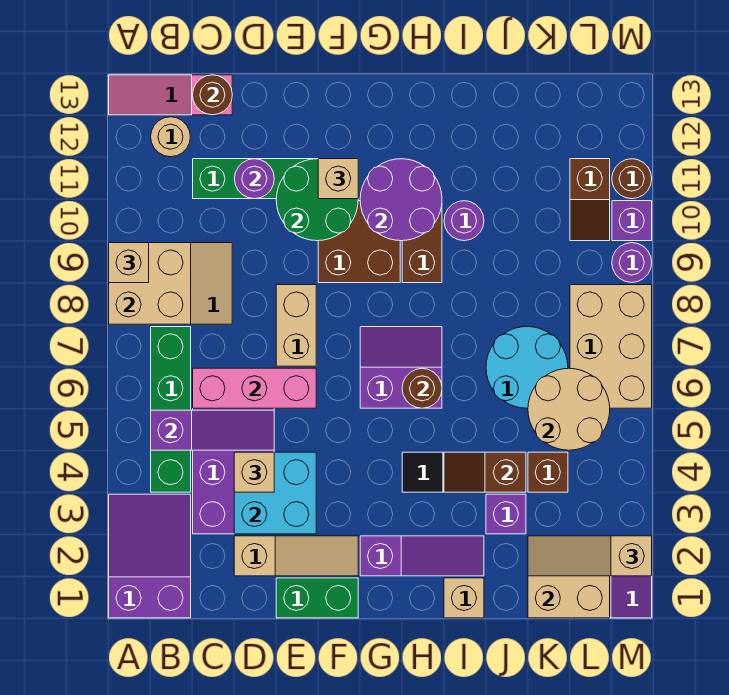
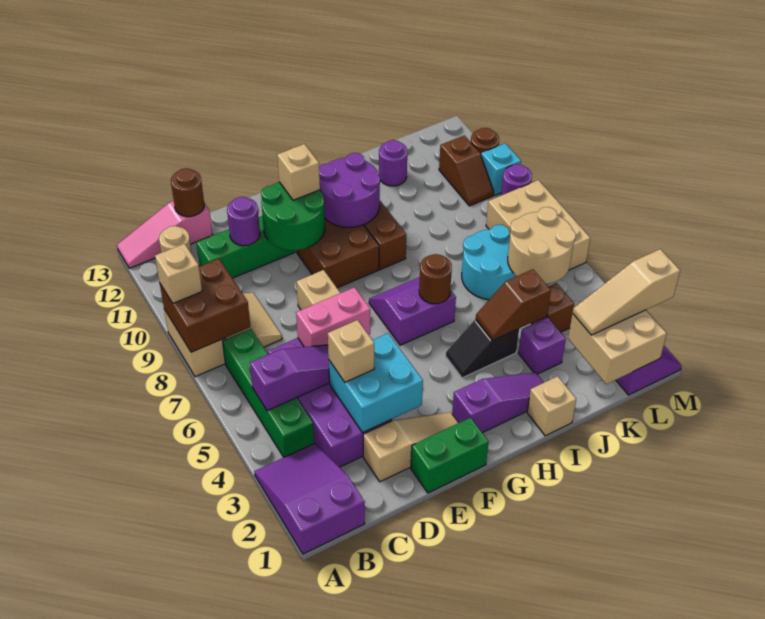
tan brick A8:B9 level 2 -> brown brick A8:B9 level 2
pink brick C6:E6 level 2 -> pink brick D6:E6 level 2
purple round brick I10 level 1 -> purple round brick J12 level 1
purple brick M10 level 1 -> cyan brick M10 level 1

